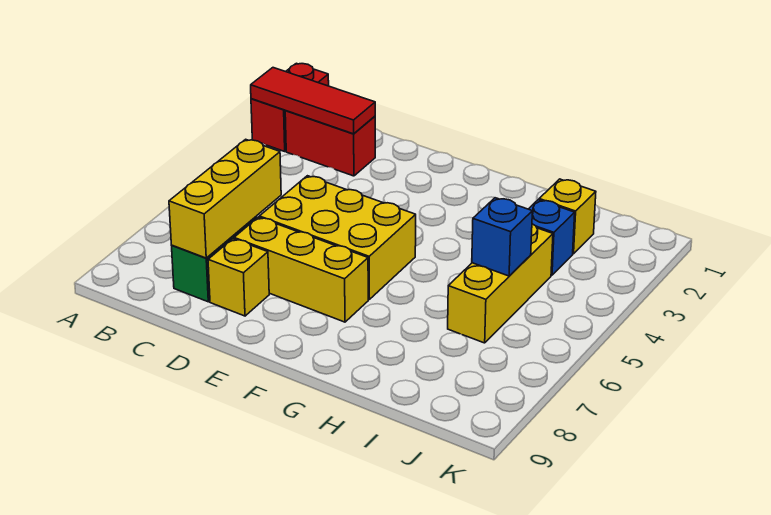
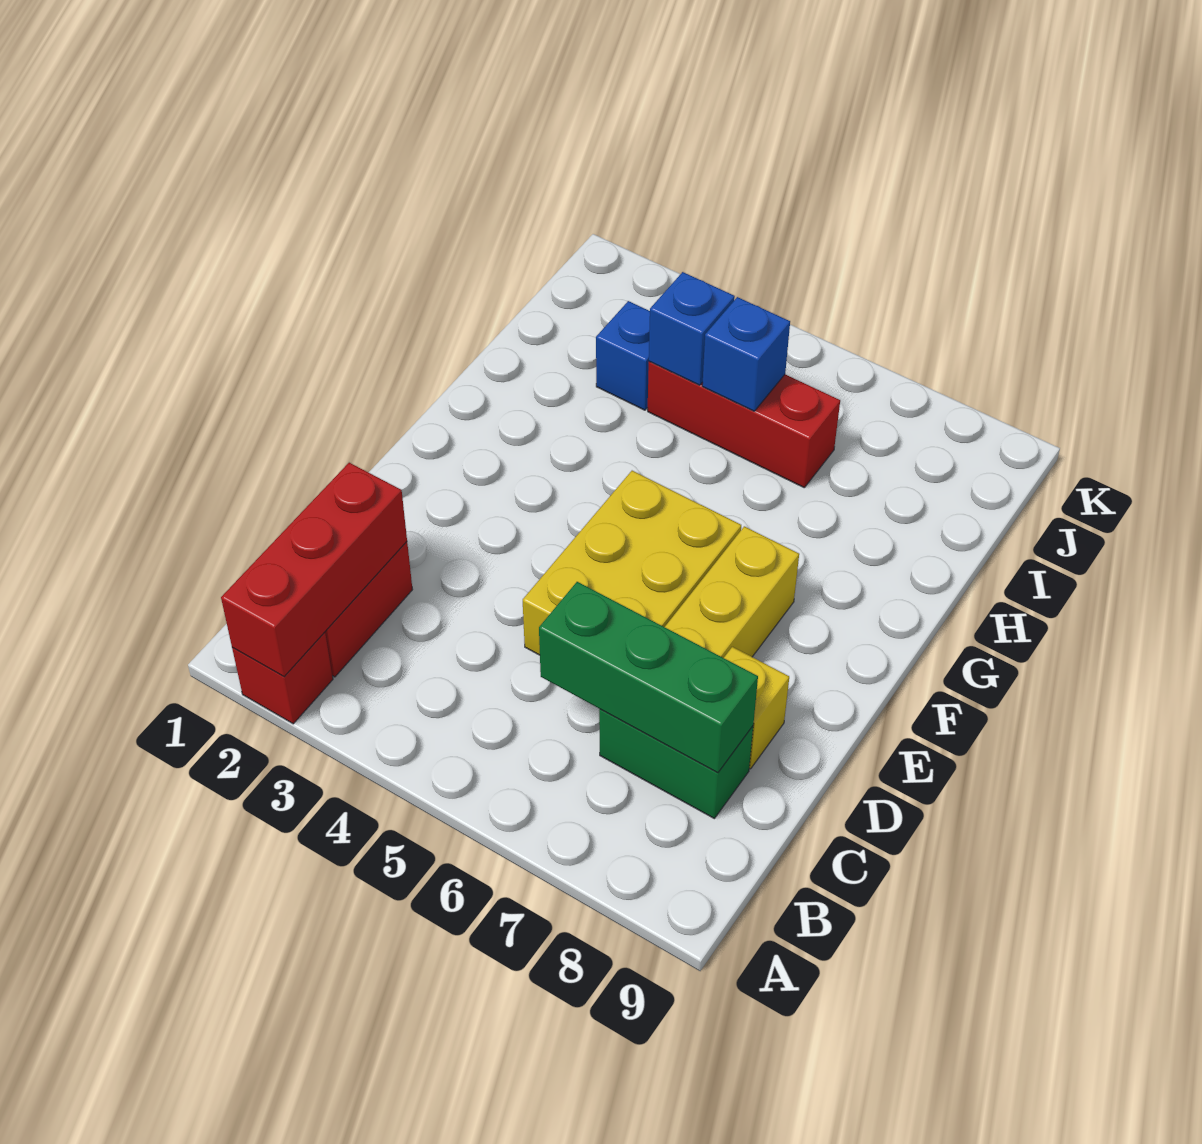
red brick A1:A2 level 1 -> red brick A2 level 1
red tile A2:C2 level 2 -> red brick A2:C2 level 2
yellow brick C6:C8 level 2 -> green brick C6:C8 level 2
yellow brick I2 level 1 -> none
yellow brick I4:I6 level 1 -> red brick I4:I6 level 1
none -> blue brick I4 level 2

